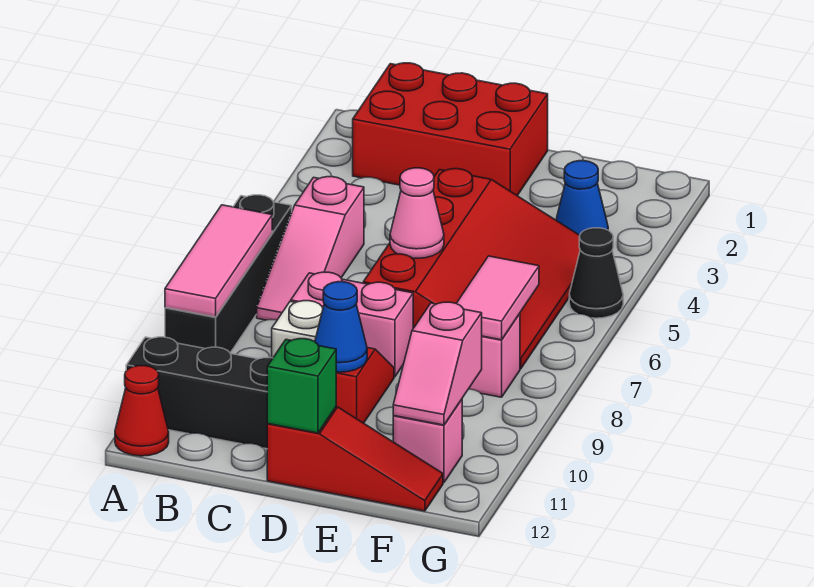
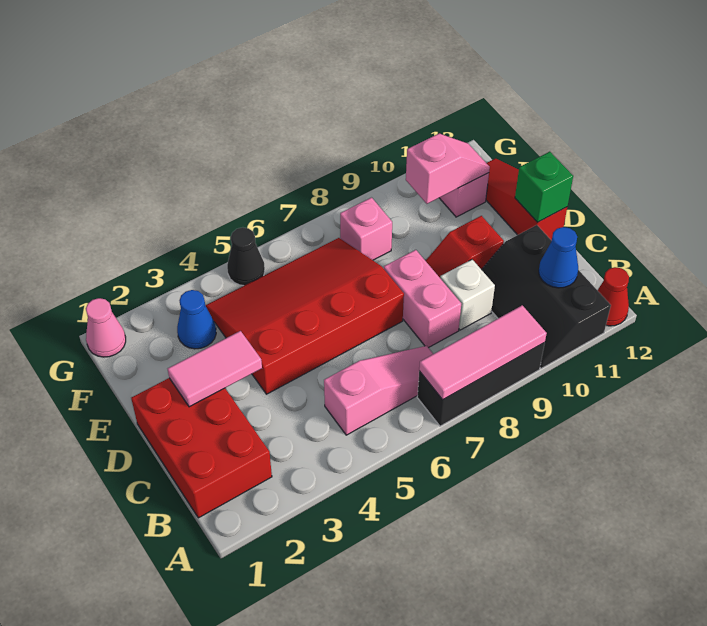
black brick A6:A9 level 1 -> black brick A7:A9 level 1
pink cone D6 level 2 -> pink cone G1 level 1
blue cone D10 level 2 -> blue cone B11 level 2
pink tile F7:F8 level 2 -> pink tile D2:D3 level 2

